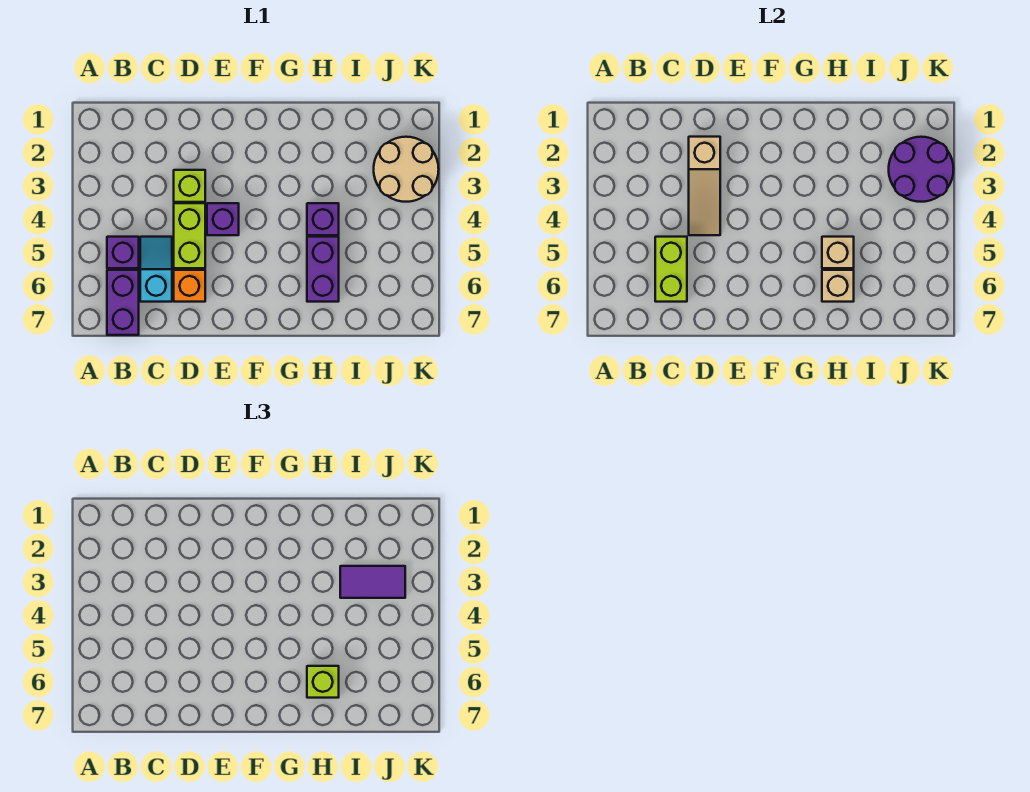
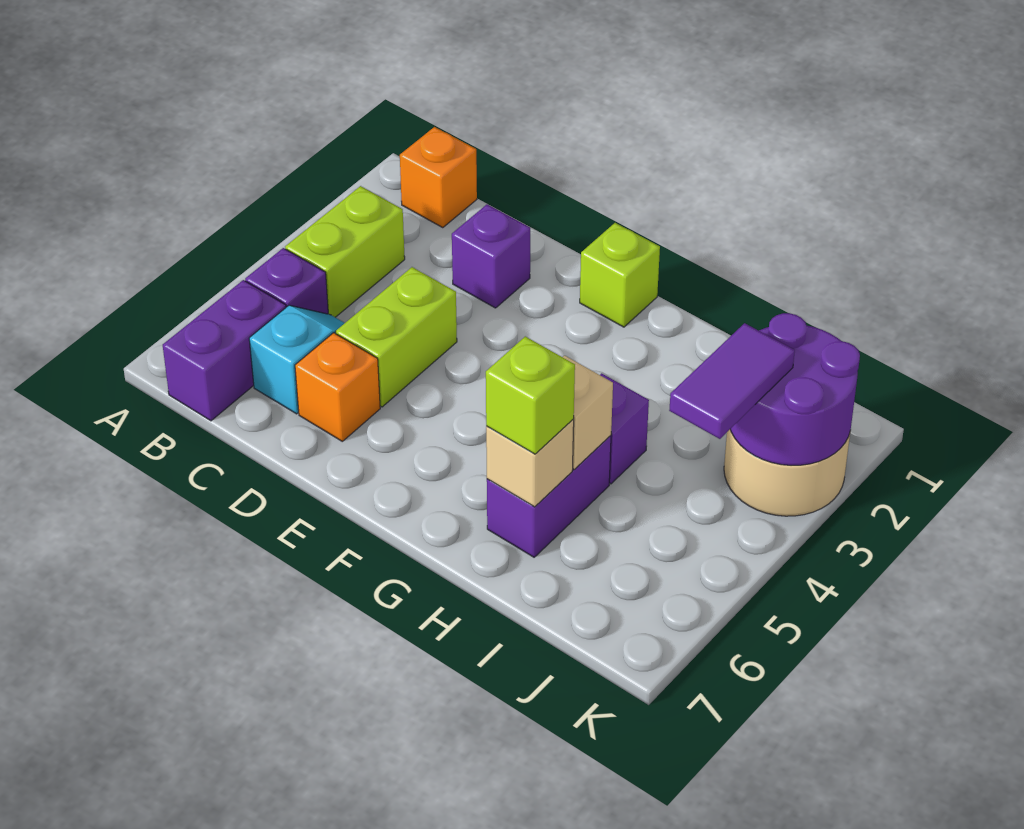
none -> orange brick B1 level 1
lime brick C5:C6 level 2 -> lime brick B3:B4 level 1
tan slope D2:D4 level 2 top 2 -> none
lime brick D3 level 1 -> lime brick F1 level 1
purple brick E4 level 1 -> purple brick D2 level 1
purple tile I3:J3 level 3 -> purple tile J3:J4 level 3

